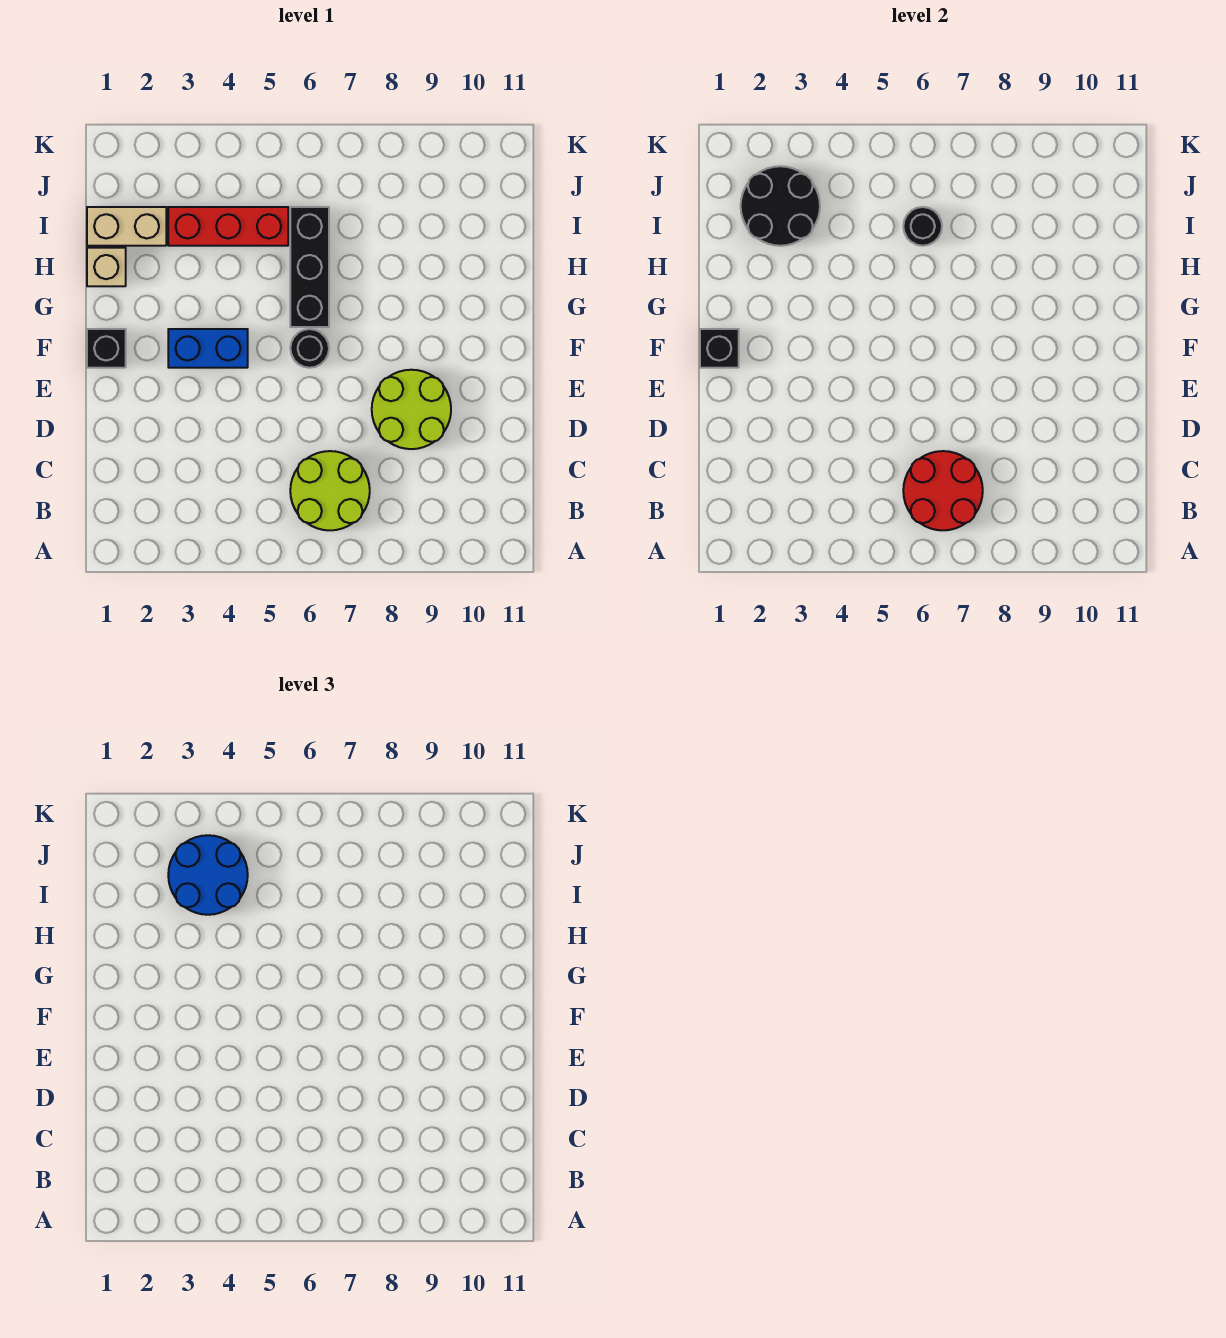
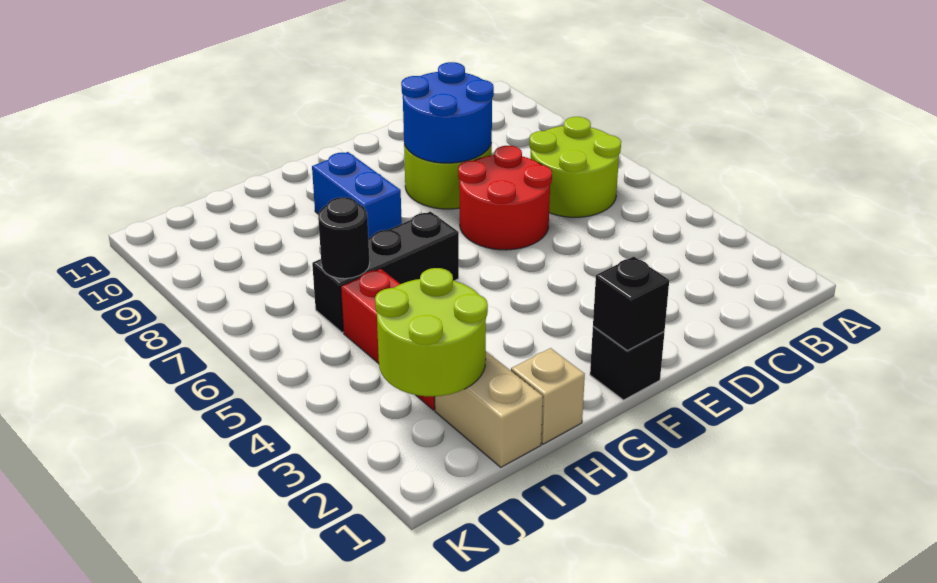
red round brick B6:C7 level 2 -> red round brick D6:E7 level 1
blue brick F3:F4 level 1 -> blue brick G8:G9 level 1
black round brick F6 level 1 -> none
black round brick I2:J3 level 2 -> lime round brick I2:J3 level 2
blue round brick I3:J4 level 3 -> blue round brick D8:E9 level 2

